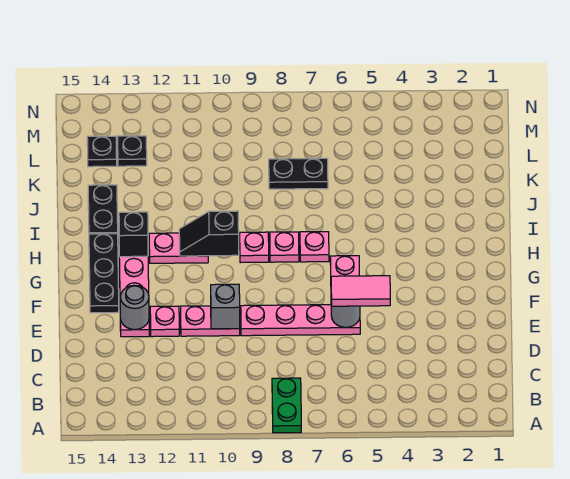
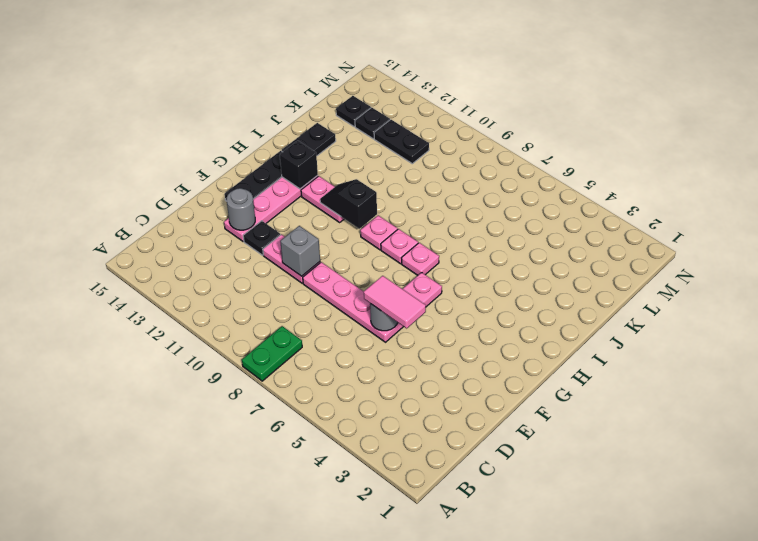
pink plate E12 level 1 -> black plate E12 level 1
black plate K7:K8 level 1 -> black plate L11:L12 level 1

